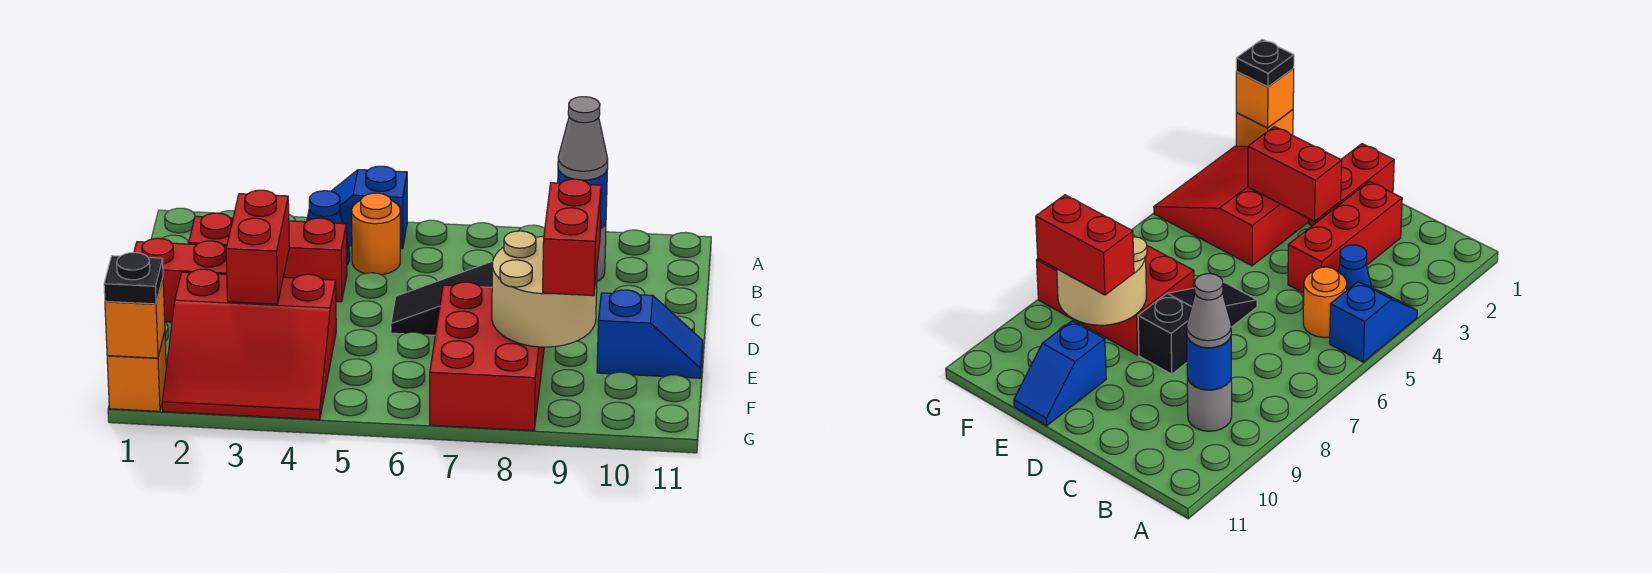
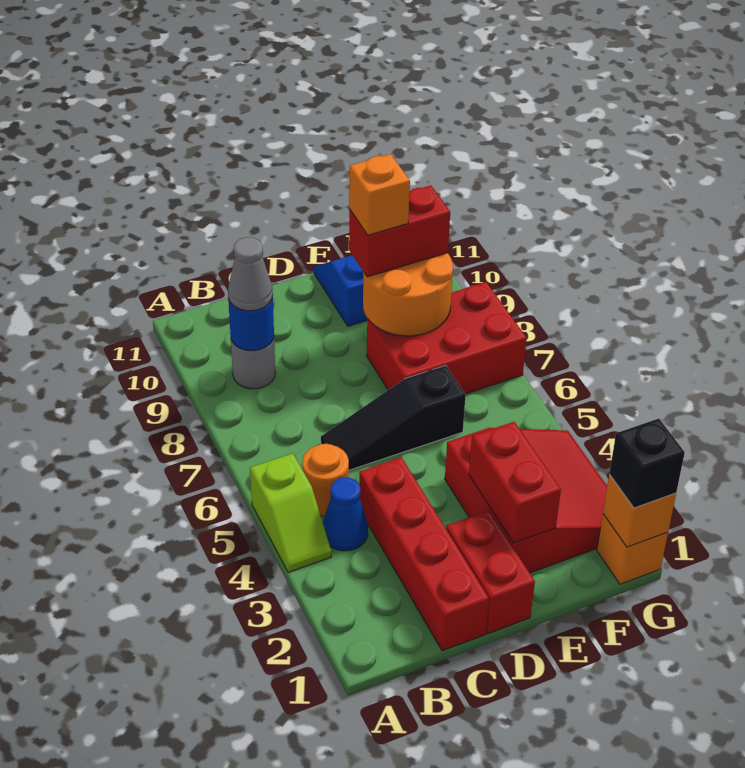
blue slope A4:A5 level 1 top 5 -> lime slope A4:A5 level 1 top 5
red brick C2:C4 level 1 -> red brick C1:C4 level 1
red brick D3:E3 level 2 -> red brick E2:E3 level 2
black slope D6:D8 level 1 top 8 -> black slope C6:E6 level 1 top E
tan round brick E8:F9 level 2 -> orange round brick E8:F9 level 2
none -> orange brick E9 level 4
black plate G1 level 3 -> black brick G1 level 3

